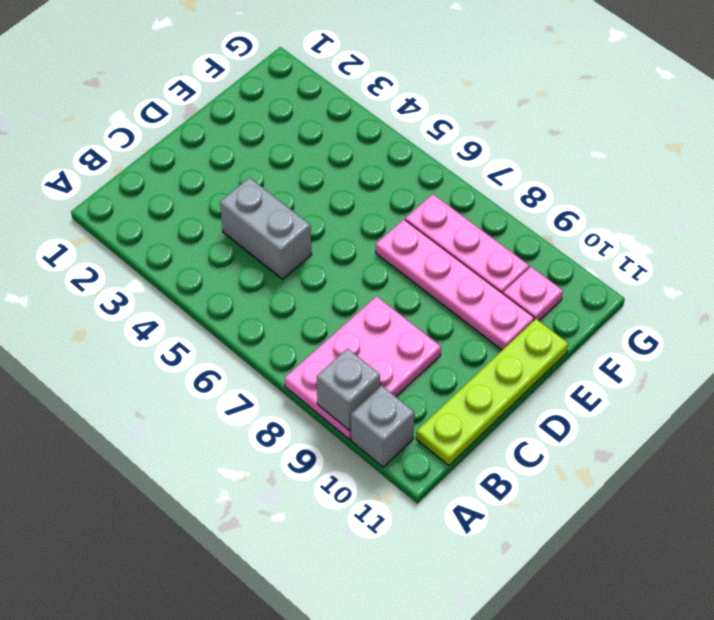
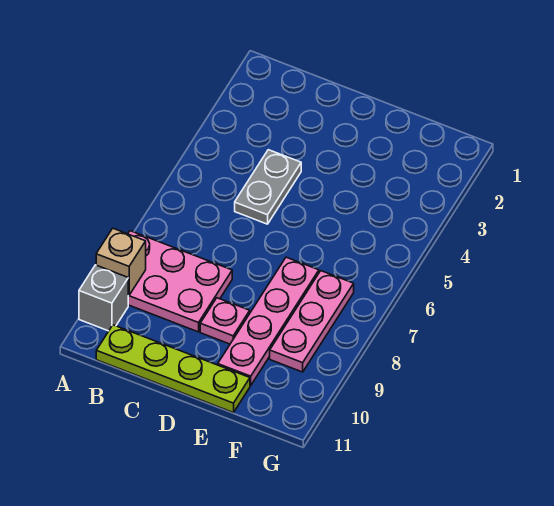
grey brick A9 level 2 -> tan brick A9 level 2
grey brick C4:C5 level 1 -> grey plate C4:C5 level 1
pink plate F10 level 1 -> pink plate D9 level 1

